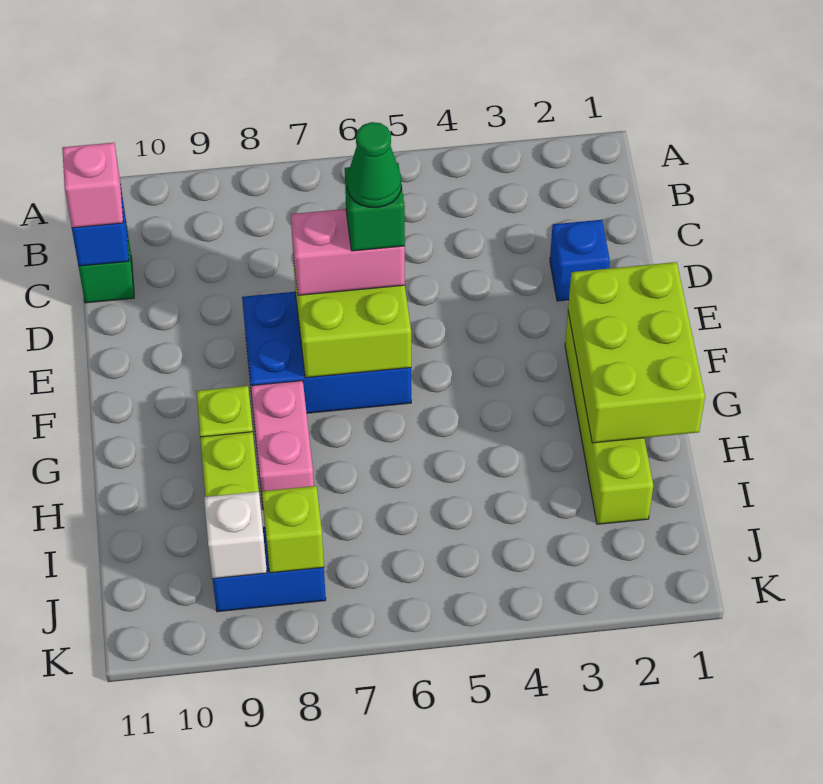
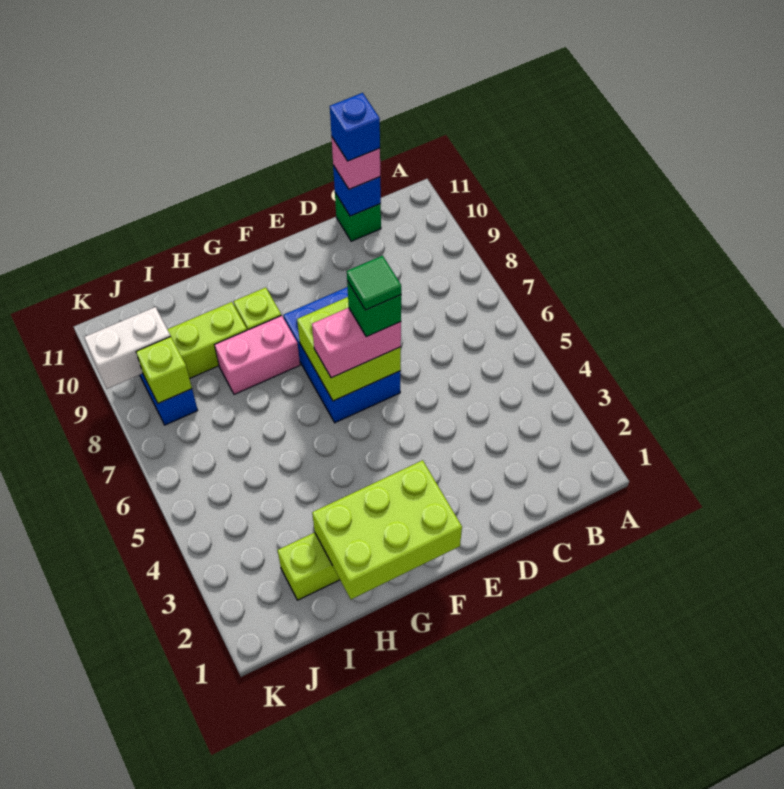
blue brick D2 level 1 -> blue brick C11 level 4
pink brick E6:E7 level 3 -> pink brick E6:F6 level 3
green cone E6 level 5 -> green tile E6 level 5
white brick J9 level 2 -> white brick J9:K9 level 2

